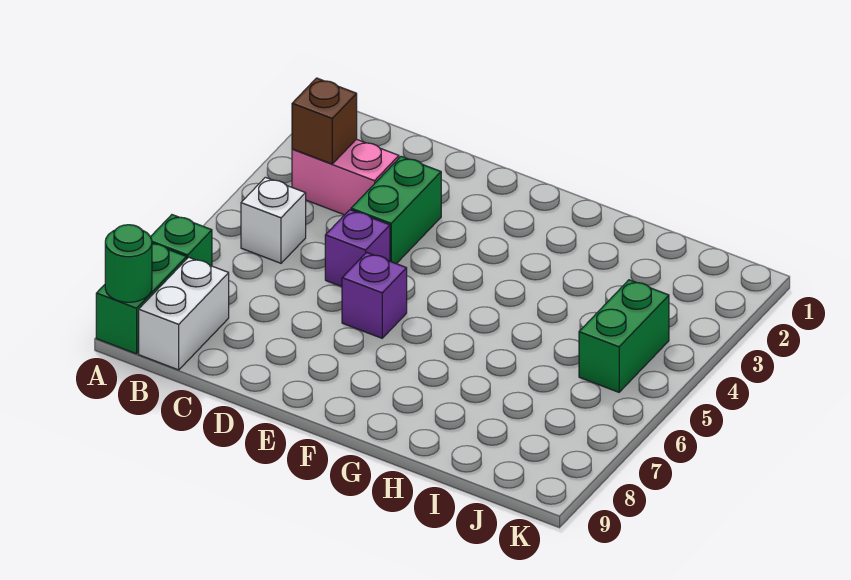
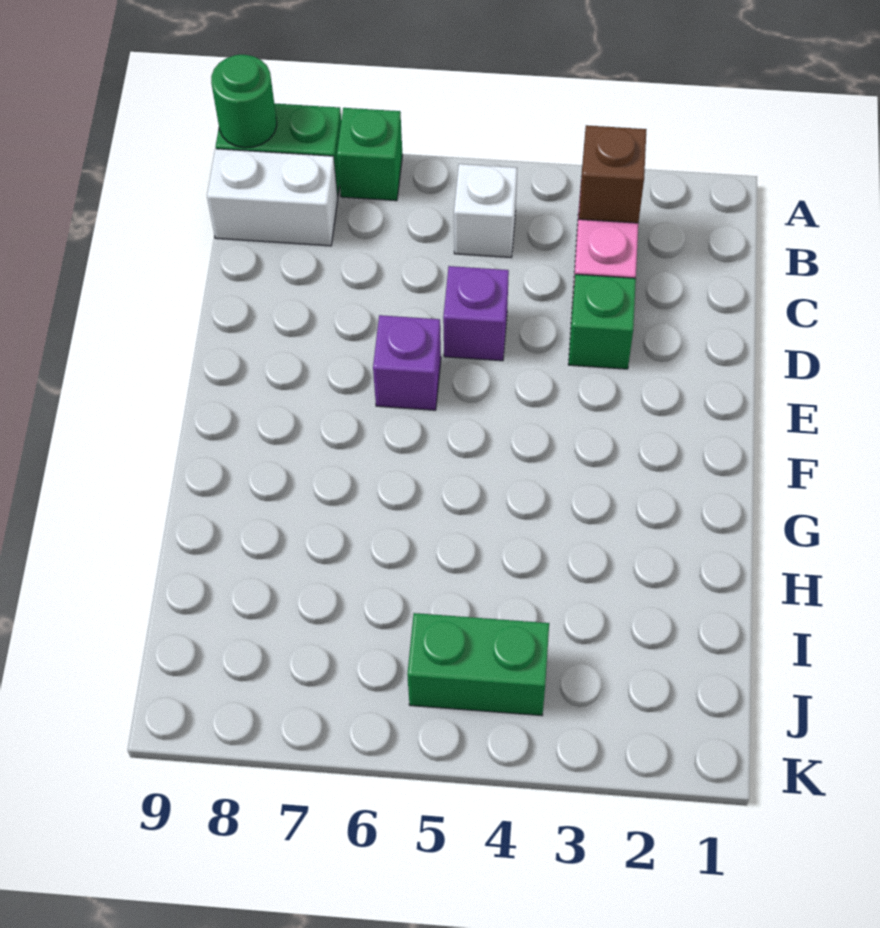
green brick D3:D4 level 1 -> green brick D3 level 1

